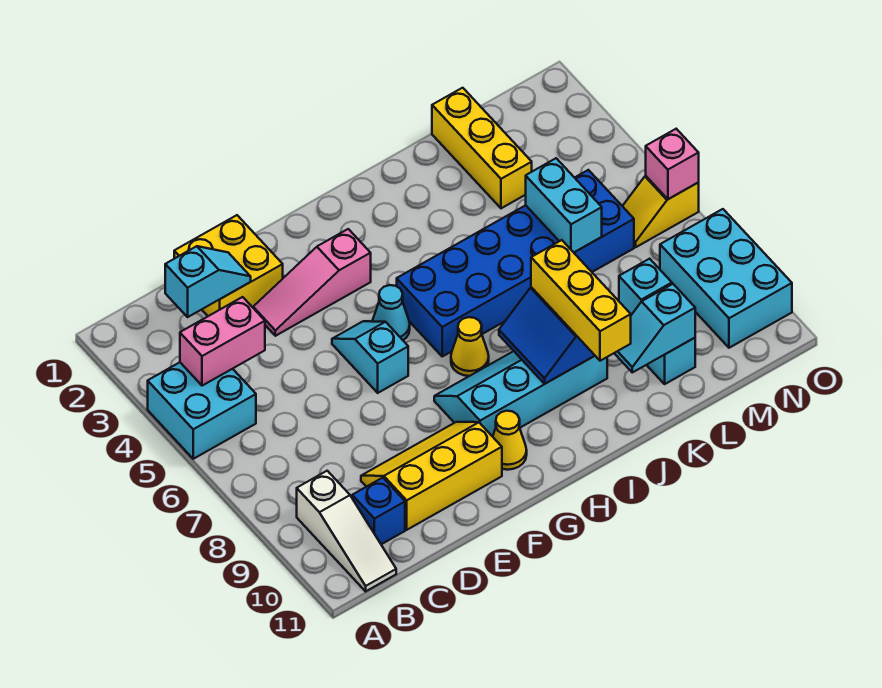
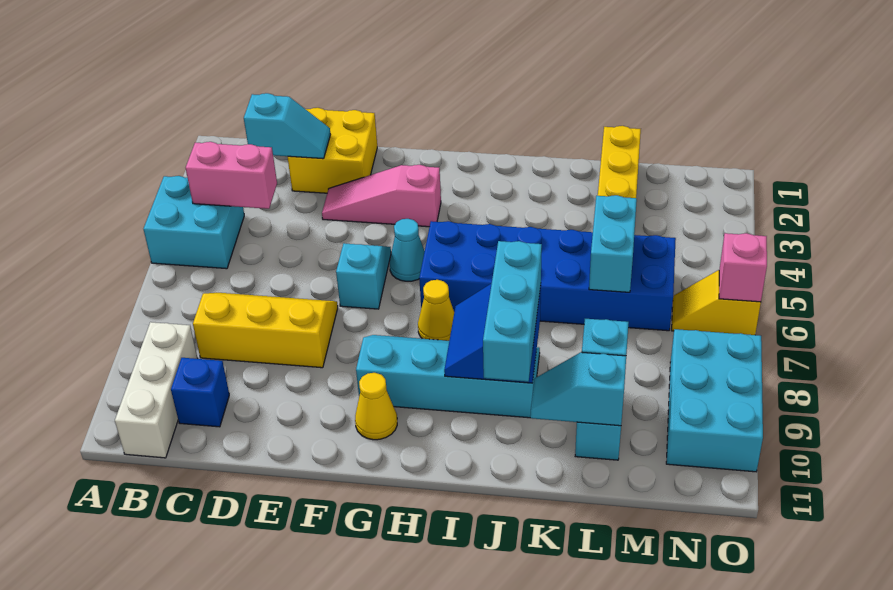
white slope B9:B11 level 1 top 9 -> white brick B9:B11 level 1
yellow slope D9:F10 level 1 top 10 -> yellow slope C7:E8 level 1 top 8
yellow brick J8:J10 level 3 -> cyan brick J8:J10 level 3

